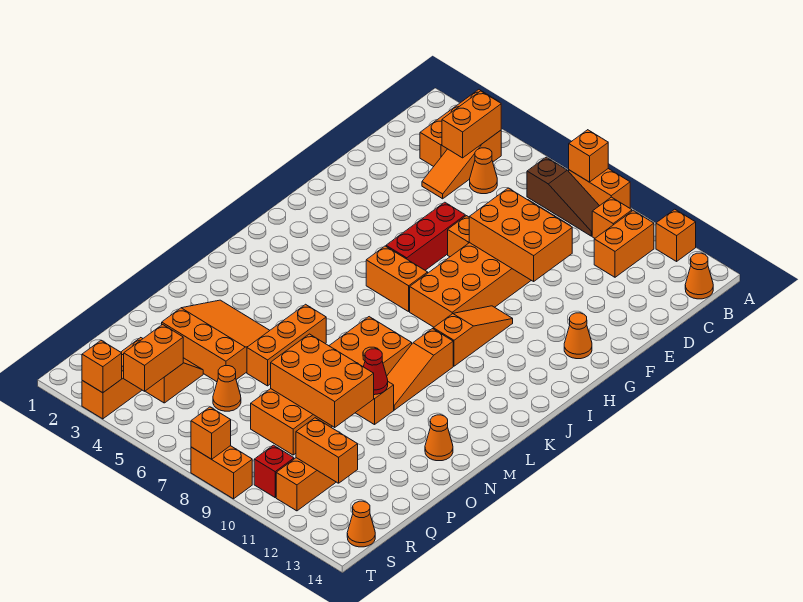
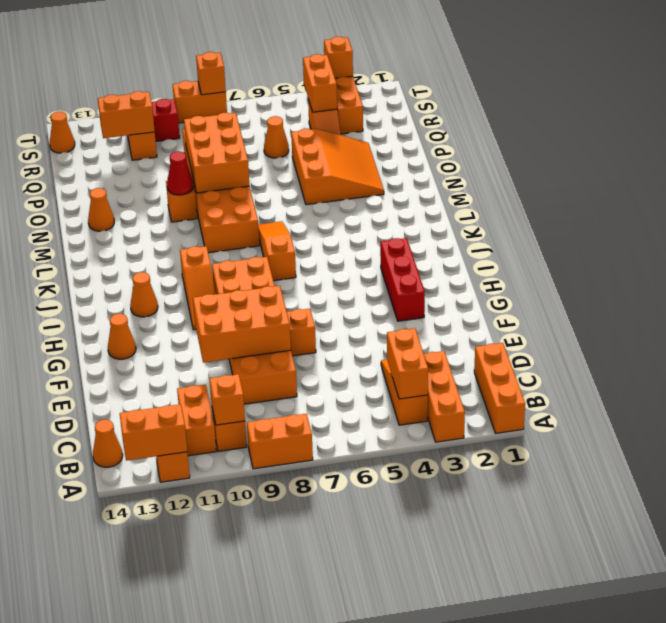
orange brick A8 level 2 -> orange brick B10 level 2
brown slope B7:B9 level 1 top 7 -> none
orange cone C5 level 1 -> orange cone I12 level 1
red brick F6:H6 level 1 -> red brick G3:I3 level 1
orange brick I6:I7 level 1 -> orange brick A12:A13 level 2
orange slope K10:M10 level 1 top K -> orange slope J7:L7 level 1 top J
orange brick M6:O6 level 1 -> orange brick A1:C1 level 1
orange slope N3:P5 level 1 top P -> orange slope N3:P5 level 1 top 5
orange brick O8:P10 level 2 -> orange brick N8:P9 level 2

